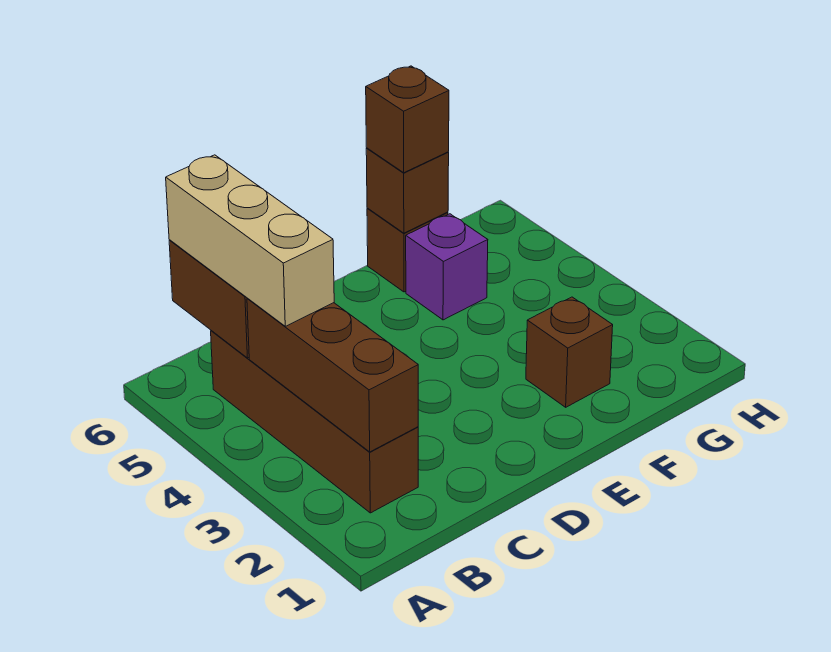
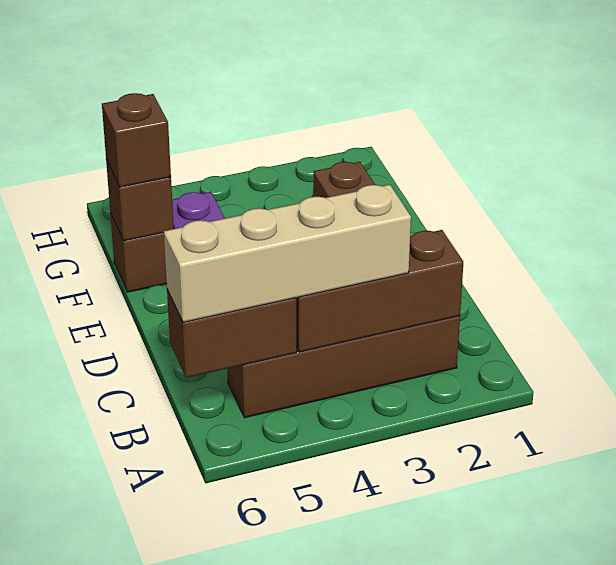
tan brick B4:B6 level 3 -> tan brick B3:B6 level 3

